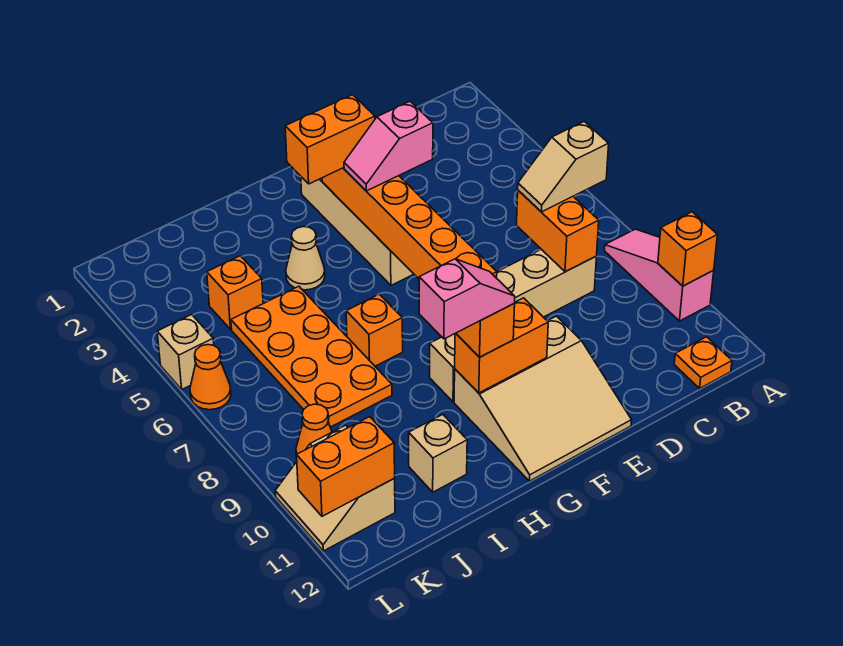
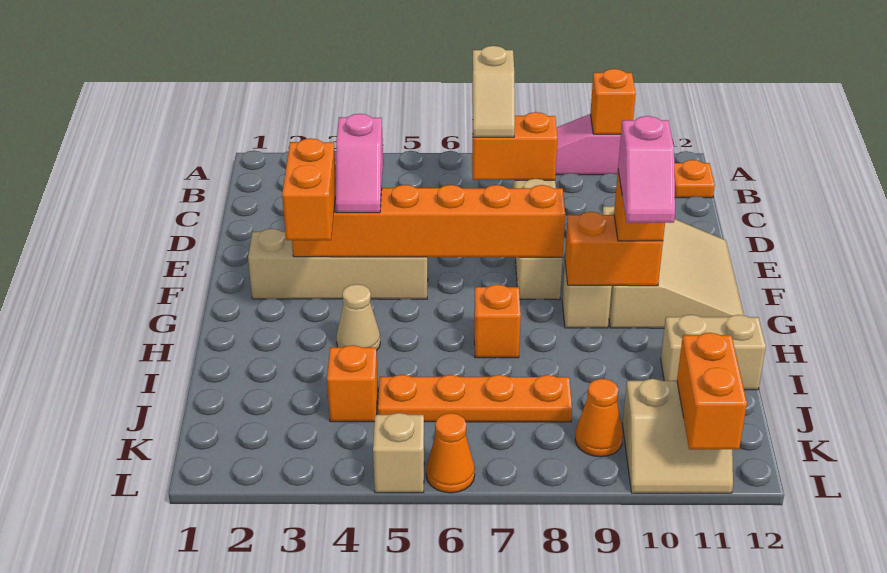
orange brick F10:G10 level 2 -> orange brick G9:G10 level 2
pink slope G10:H10 level 4 top H -> pink slope G10:H10 level 4 top G
orange plate I5:J8 level 1 -> orange plate J5:J8 level 1
tan brick I11 level 1 -> tan brick I11:I12 level 1

